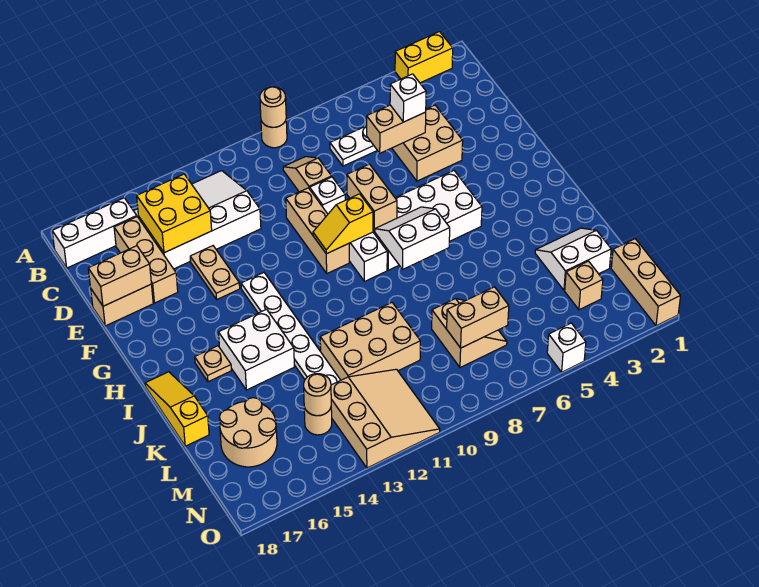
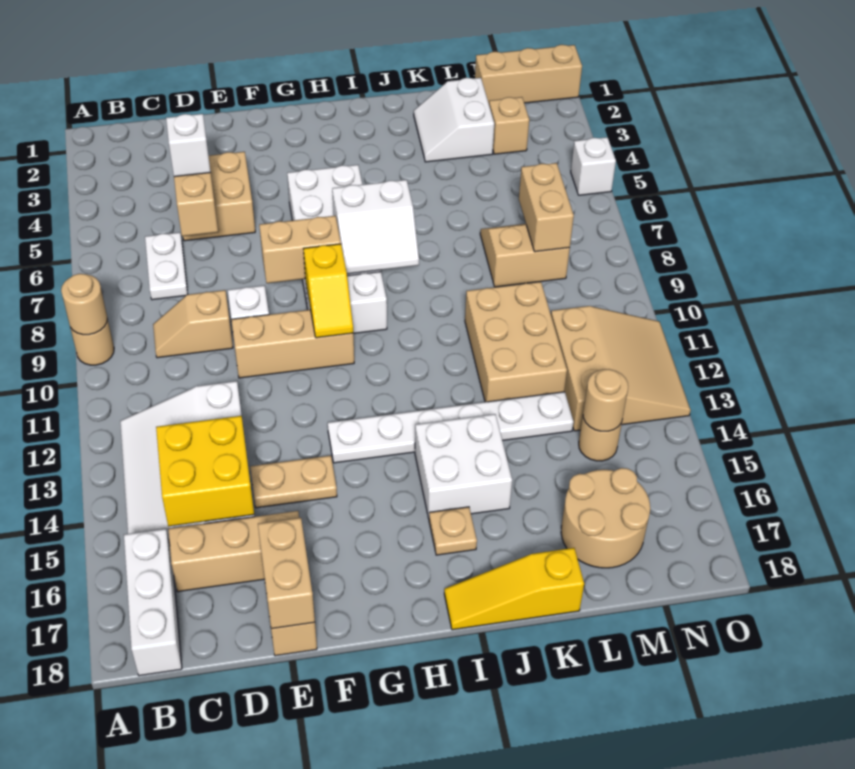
yellow brick A2:A3 level 1 -> none
white slope H7:I8 level 2 top I -> white slope H7:I8 level 2 top 7
tan slope M11:O13 level 1 top 13 -> tan slope M11:O13 level 1 top M

